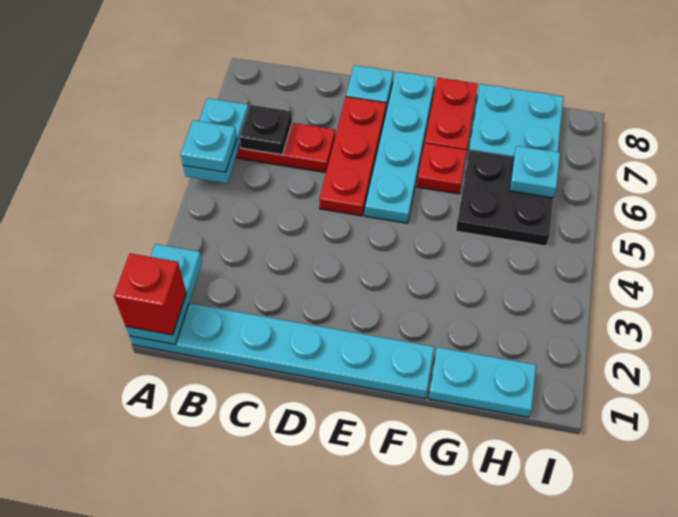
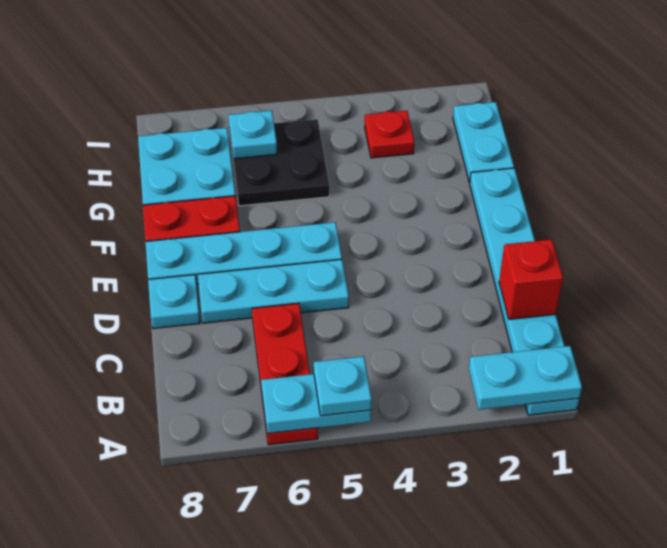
red brick A1 level 3 -> red brick C1 level 2
black plate B6 level 2 -> none
red plate D5:D7 level 1 -> cyan plate D5:D7 level 1
red plate F6 level 1 -> red plate H3 level 1

